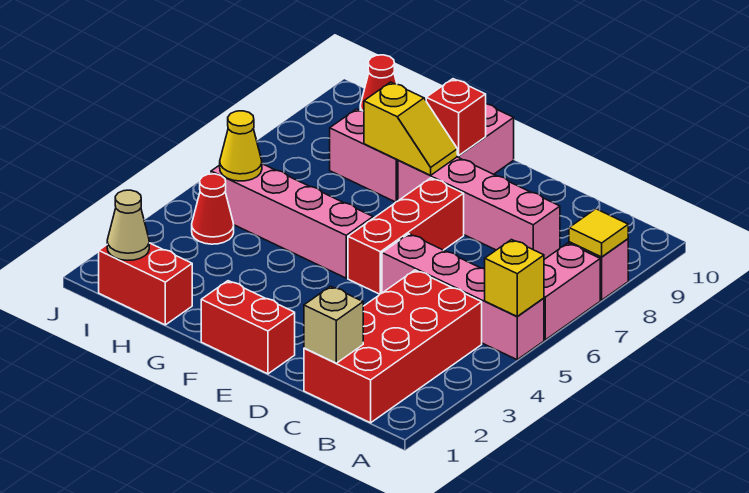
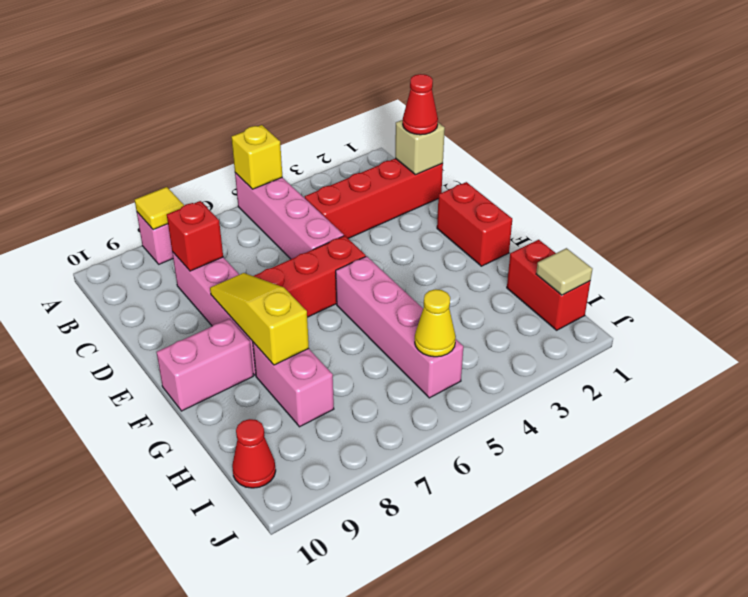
pink brick A6:A7 level 1 -> none
red brick B1:C4 level 1 -> red brick C1:C4 level 1
yellow slope F8:G8 level 2 top G -> yellow slope E8:G8 level 2 top G
red brick F9 level 2 -> red brick C8 level 2
tan cone I1 level 2 -> tan tile I1 level 2
red cone I4 level 1 -> red cone C1 level 3

